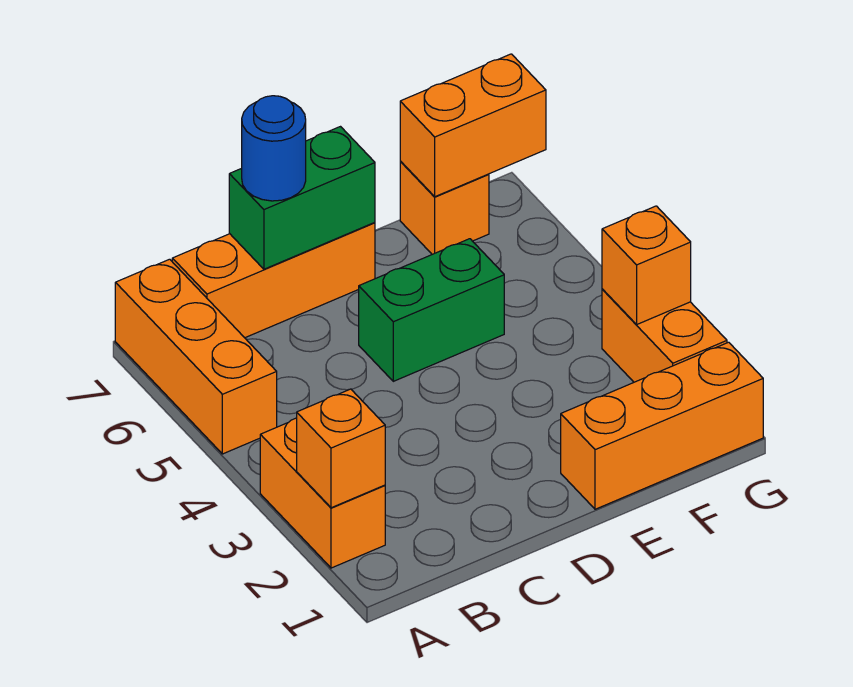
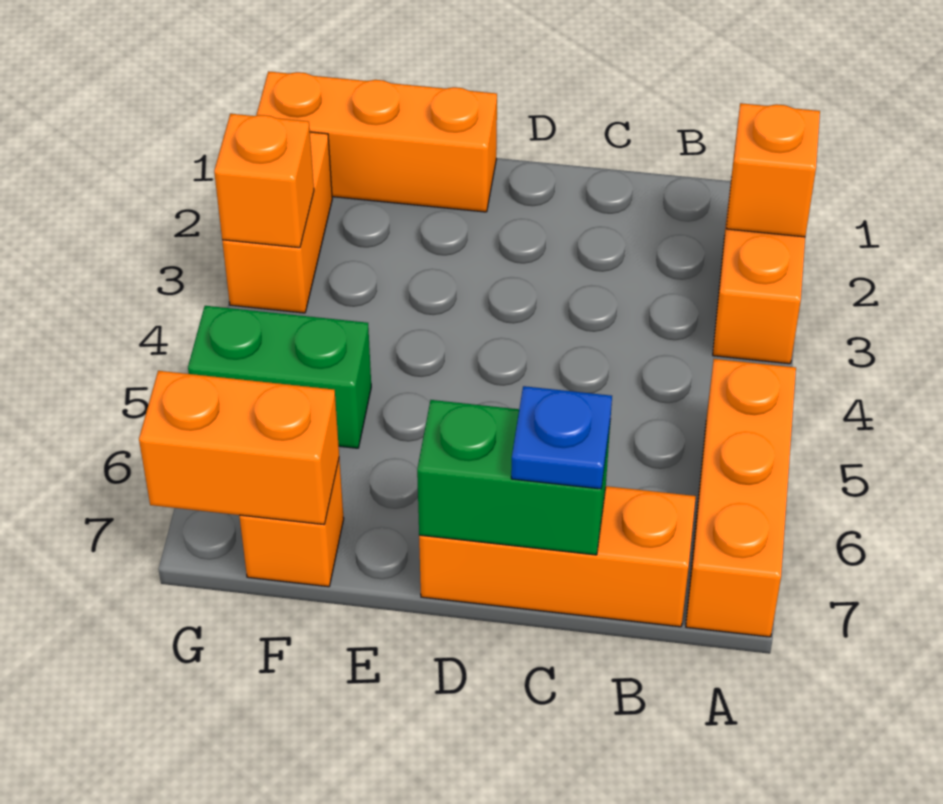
blue round brick C7 level 3 -> blue plate C7 level 3
green brick D5:E5 level 1 -> green brick F5:G5 level 1

